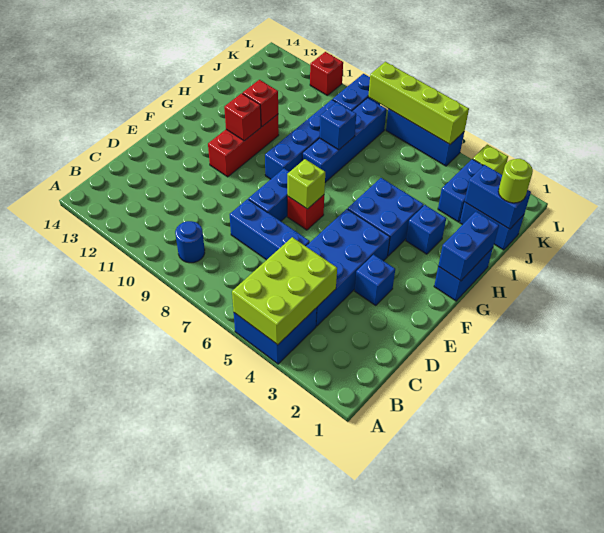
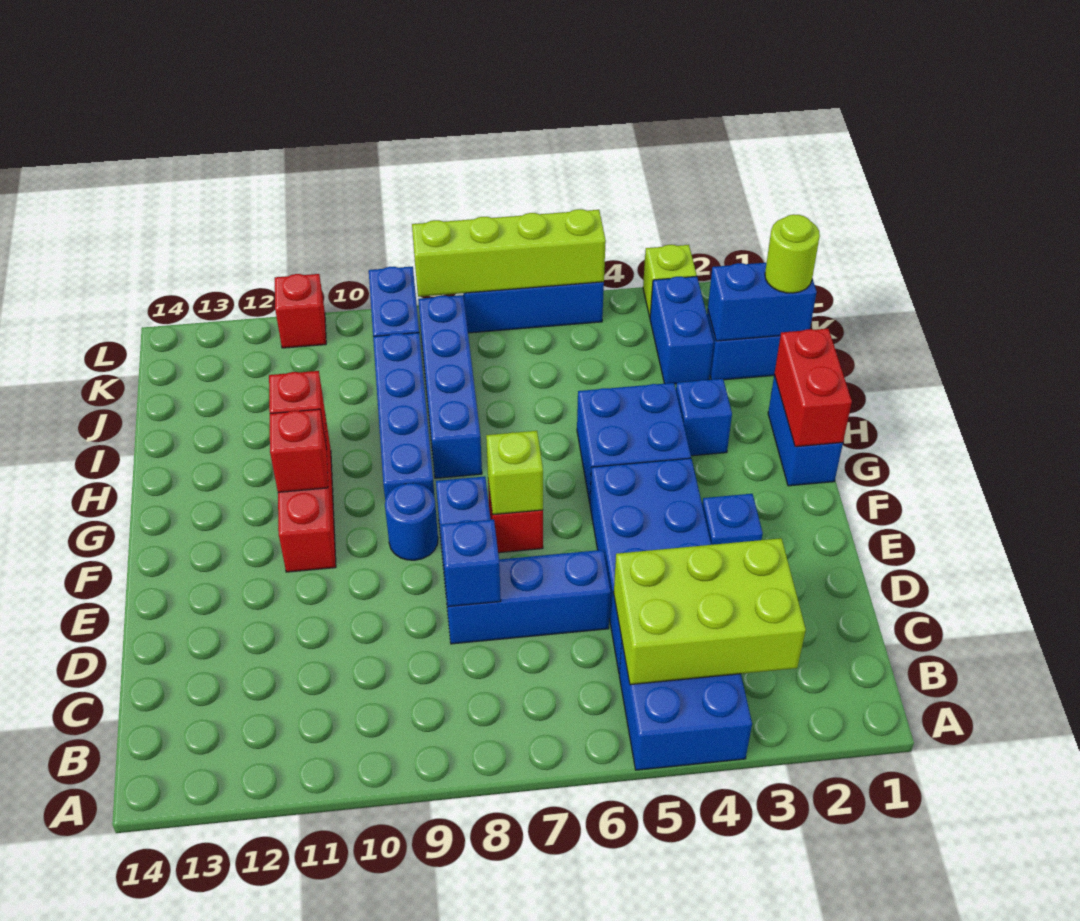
lime brick A4:C5 level 2 -> lime brick B3:C5 level 2
blue round brick B9 level 1 -> blue round brick F9 level 1
blue brick G1:H1 level 2 -> red brick G1:H1 level 2
blue brick I8 level 2 -> blue brick D8 level 2

